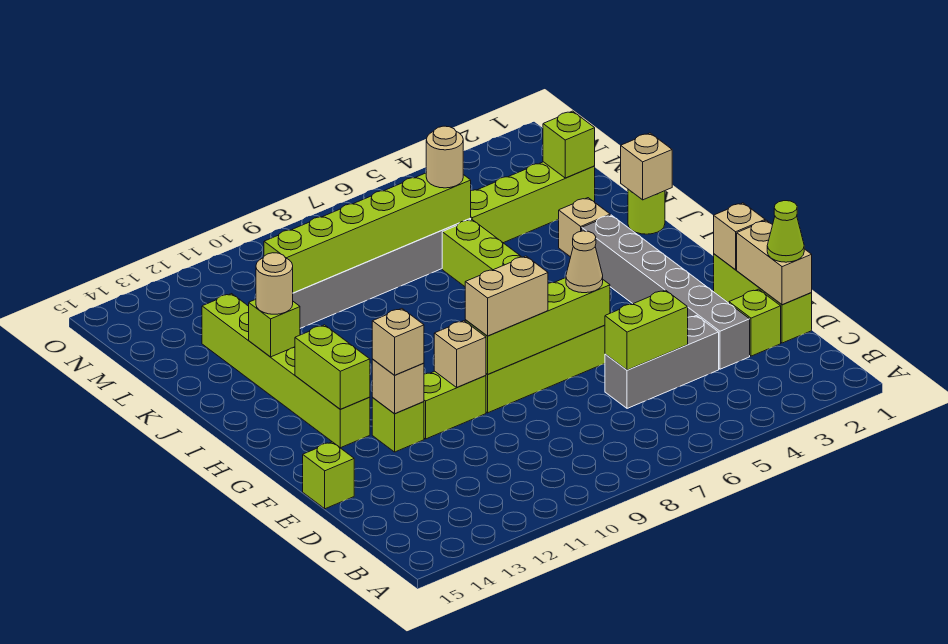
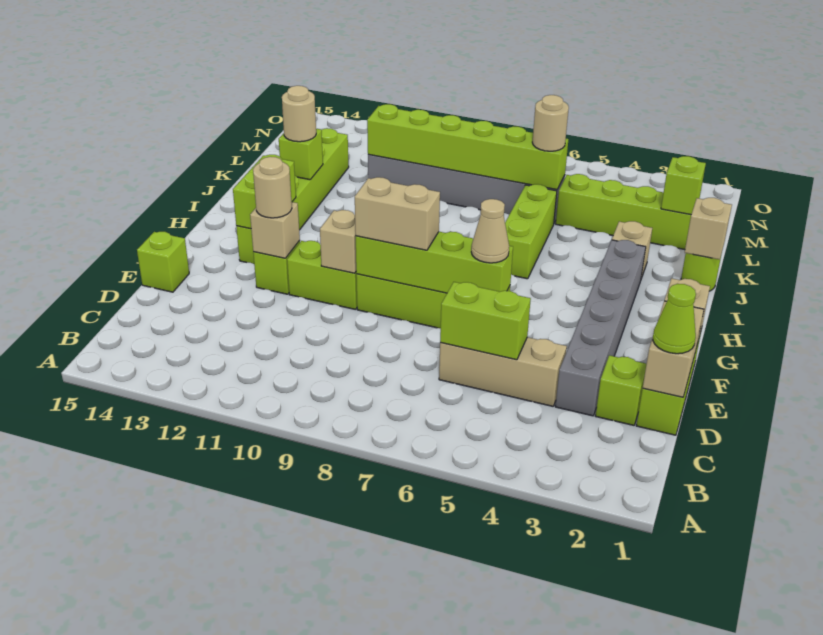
grey brick D4:D6 level 1 -> tan brick D4:D6 level 1
tan brick F12 level 3 -> tan round brick F12 level 3

